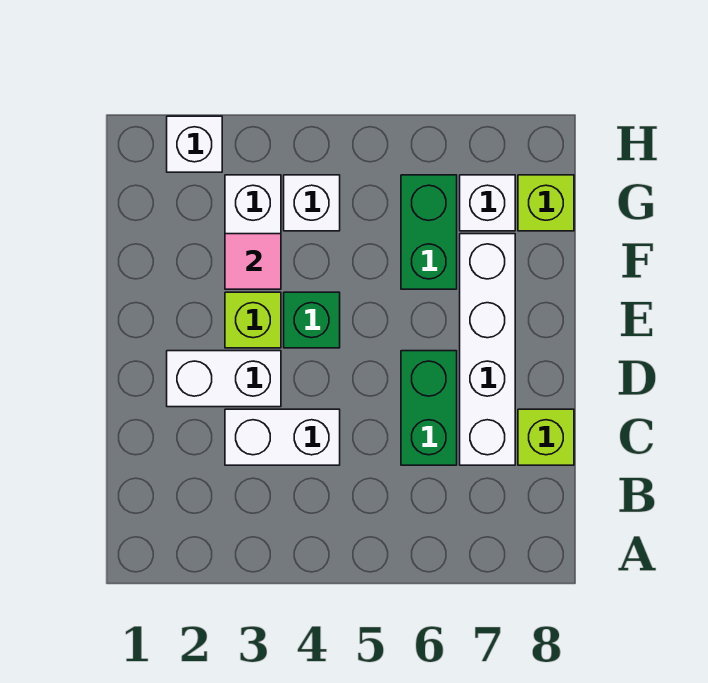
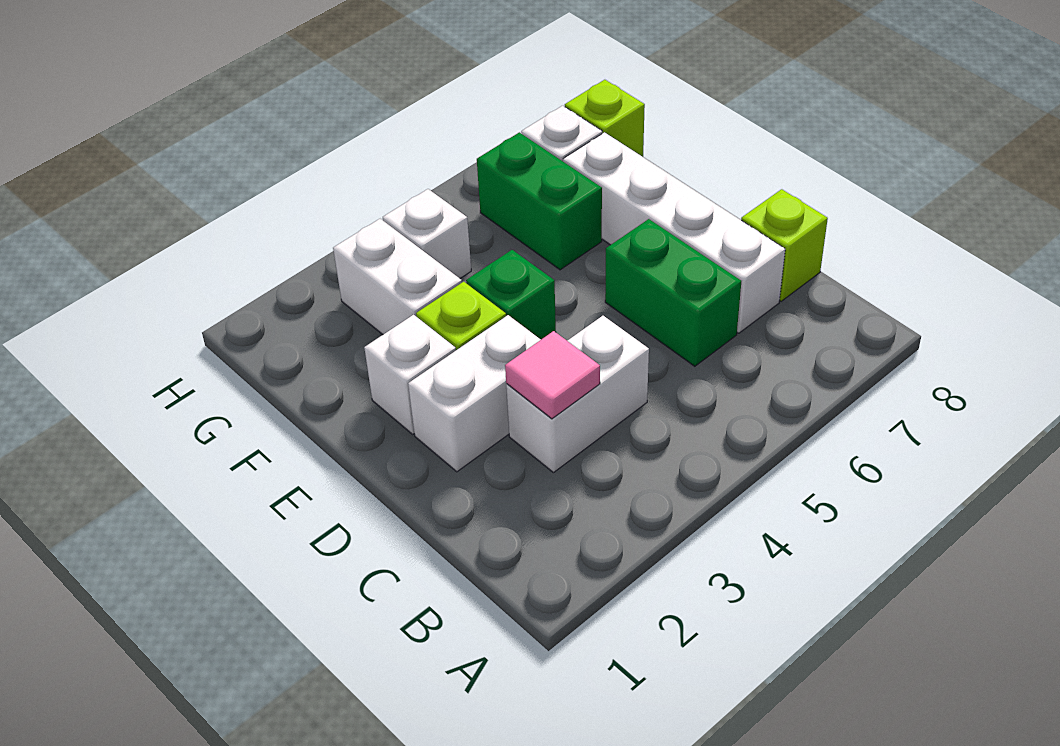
pink tile F3 level 2 -> pink tile C3 level 2
white brick H2 level 1 -> white brick E2 level 1

